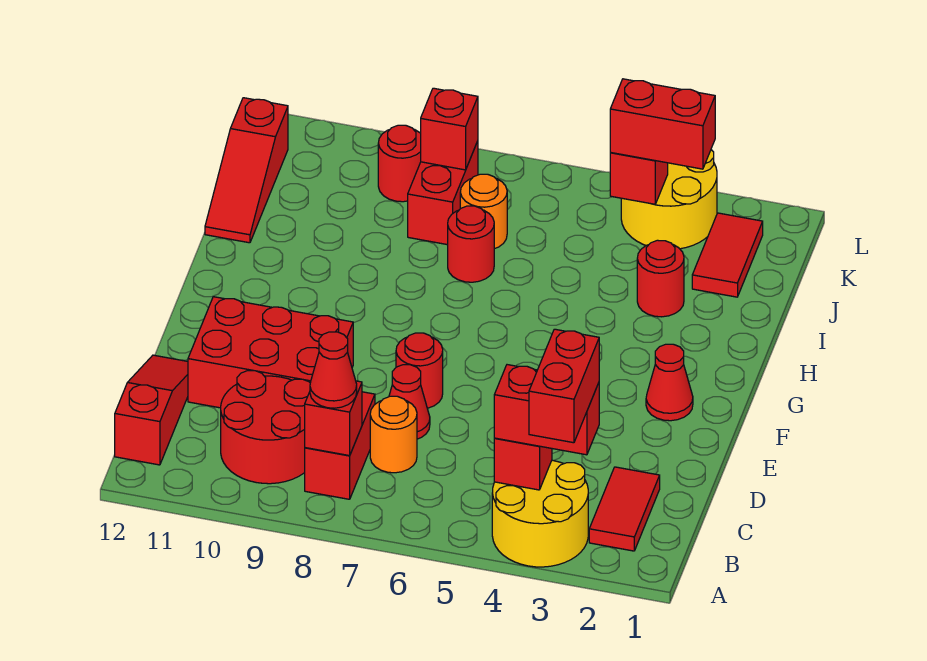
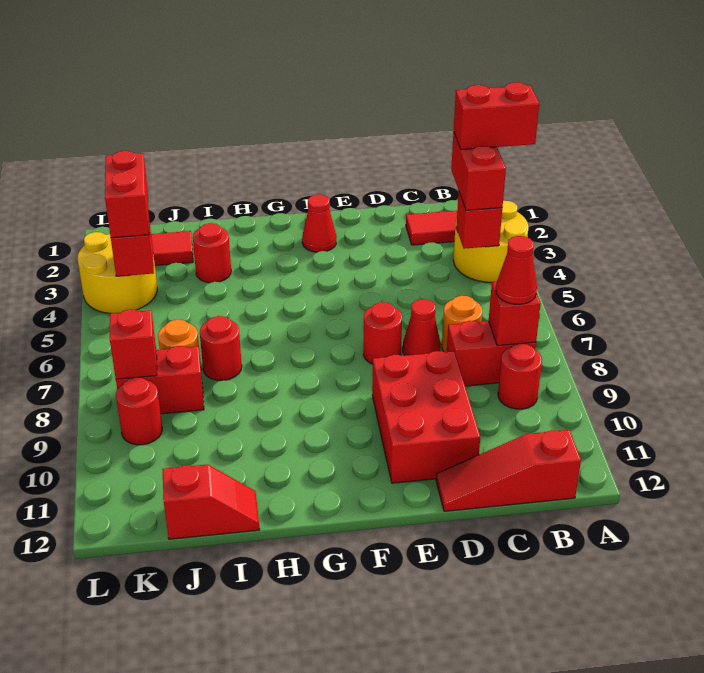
red round brick B9:C10 level 1 -> red round brick B9 level 1
red slope I12:K12 level 1 top K -> red slope I12:J12 level 1 top J

